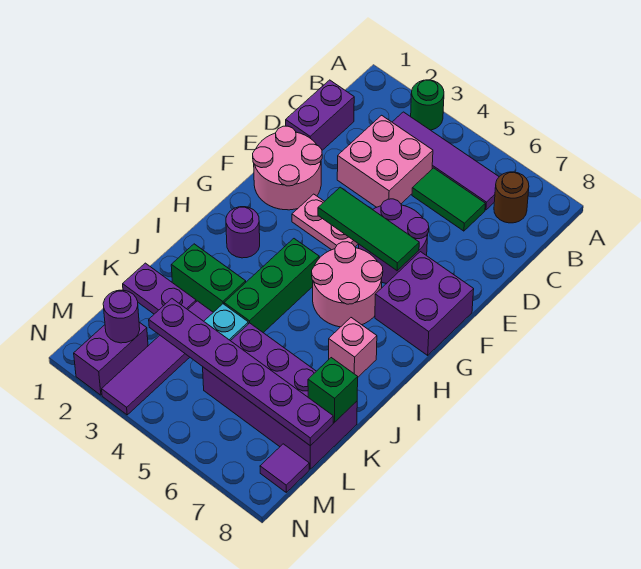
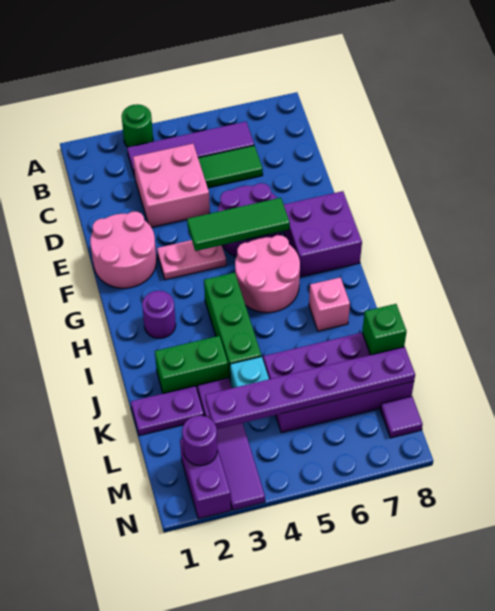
brown round brick B7 level 1 -> none
purple brick C1:D1 level 1 -> none

